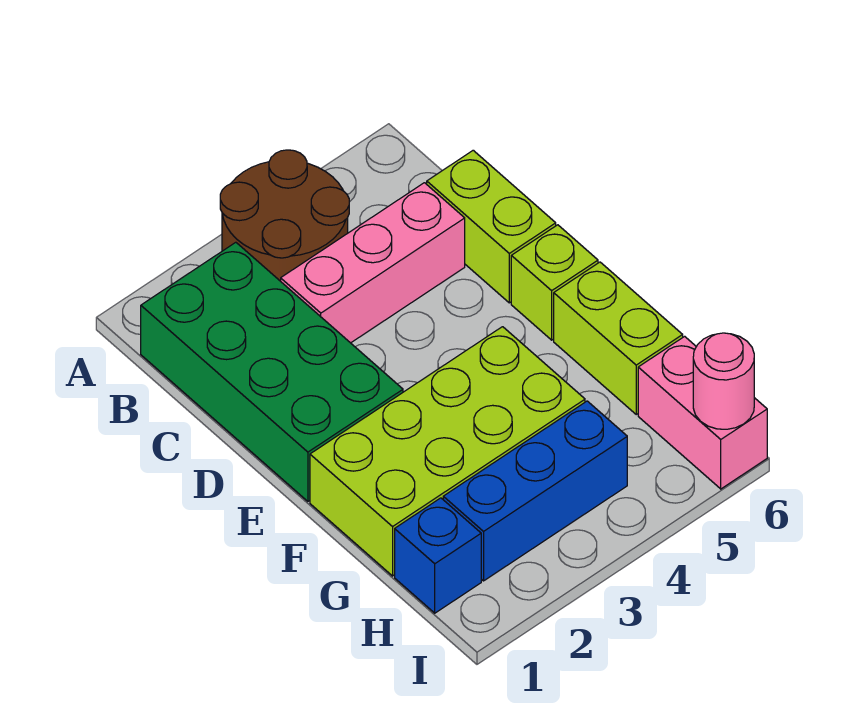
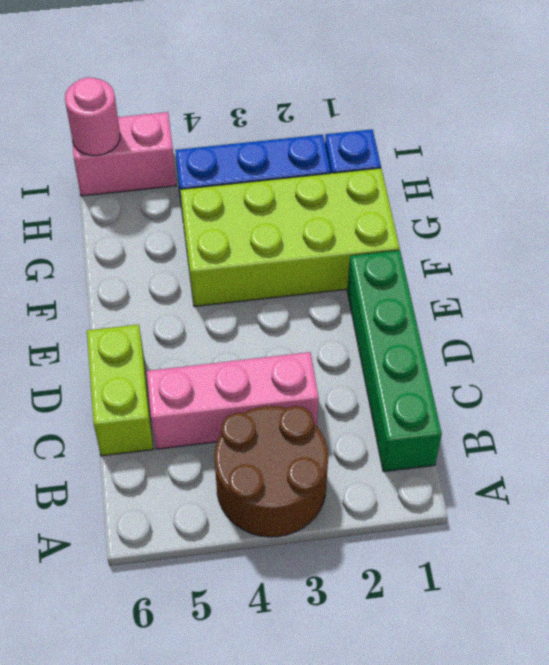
green brick B1:E2 level 1 -> green brick B1:E1 level 1
lime brick E6 level 1 -> none
lime brick F6:G6 level 1 -> none
pink brick H6:I6 level 1 -> pink brick I5:I6 level 1

